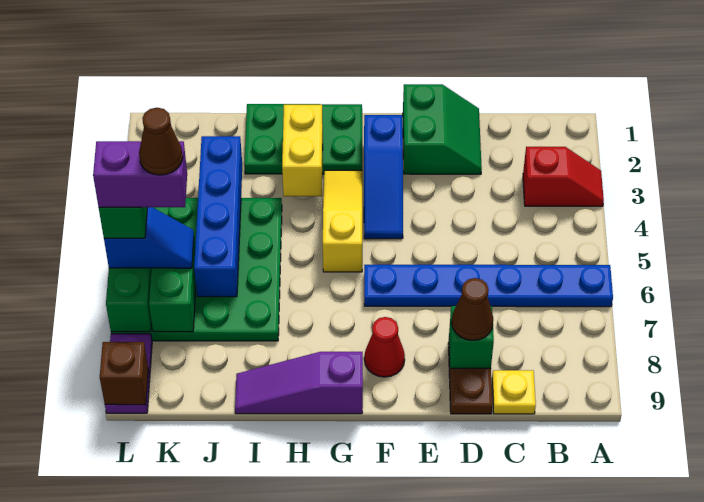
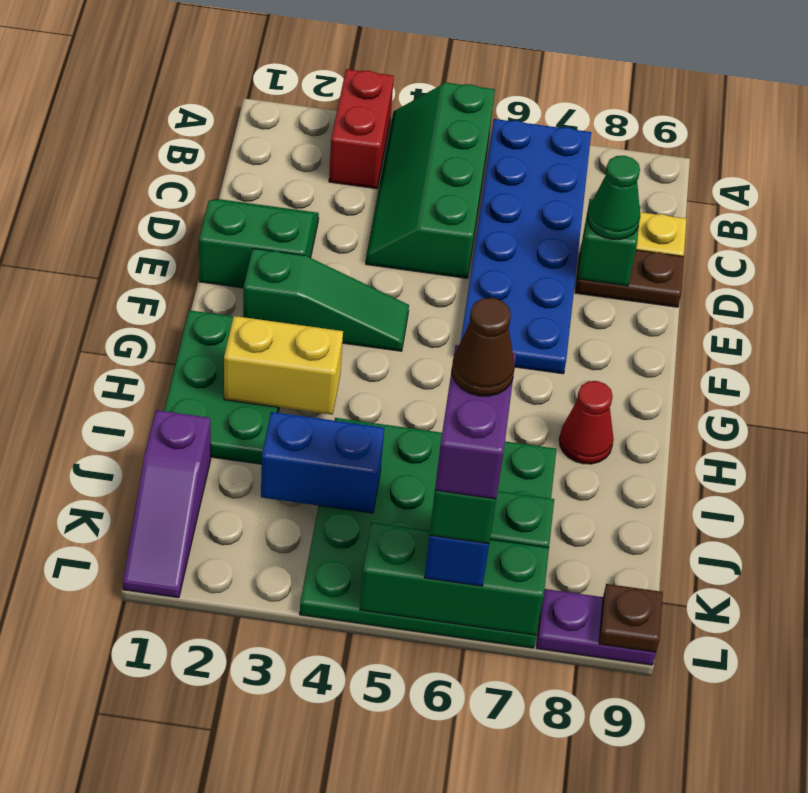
red slope A3:B3 level 1 top B -> red brick A3:B3 level 1
none -> green slope A4:D5 level 1 top 5
blue plate A6:F6 level 1 -> blue plate A6:F7 level 1
brown cone D8 level 3 -> green cone D8 level 3
blue slope F2:F4 level 1 top 2 -> green slope F2:F4 level 1 top 2
red cone F8 level 1 -> red cone H8 level 1
yellow slope G3:G5 level 1 top 5 -> none
purple slope G9:I9 level 1 top G -> purple slope J1:L1 level 1 top J
blue brick J3:J6 level 2 -> blue brick J3:J4 level 2
brown brick L9 level 2 -> brown plate L9 level 2

